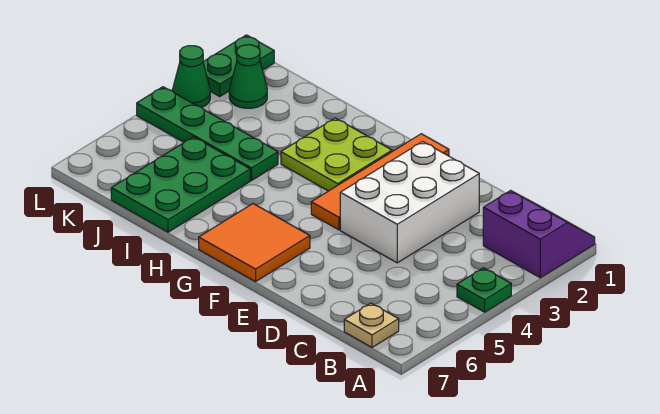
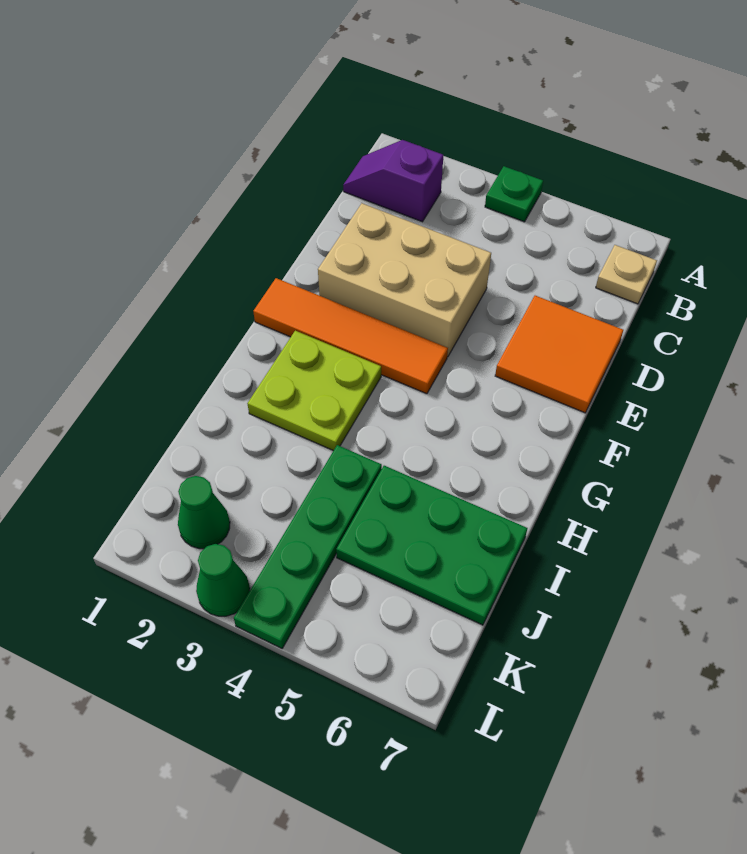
purple slope A1:B2 level 1 top 2 -> purple slope B1:B2 level 1 top 2
white brick D2:E4 level 1 -> tan brick D2:E4 level 1
orange tile F6:G7 level 1 -> orange tile D6:E7 level 1
green plate L1:L2 level 1 -> none

